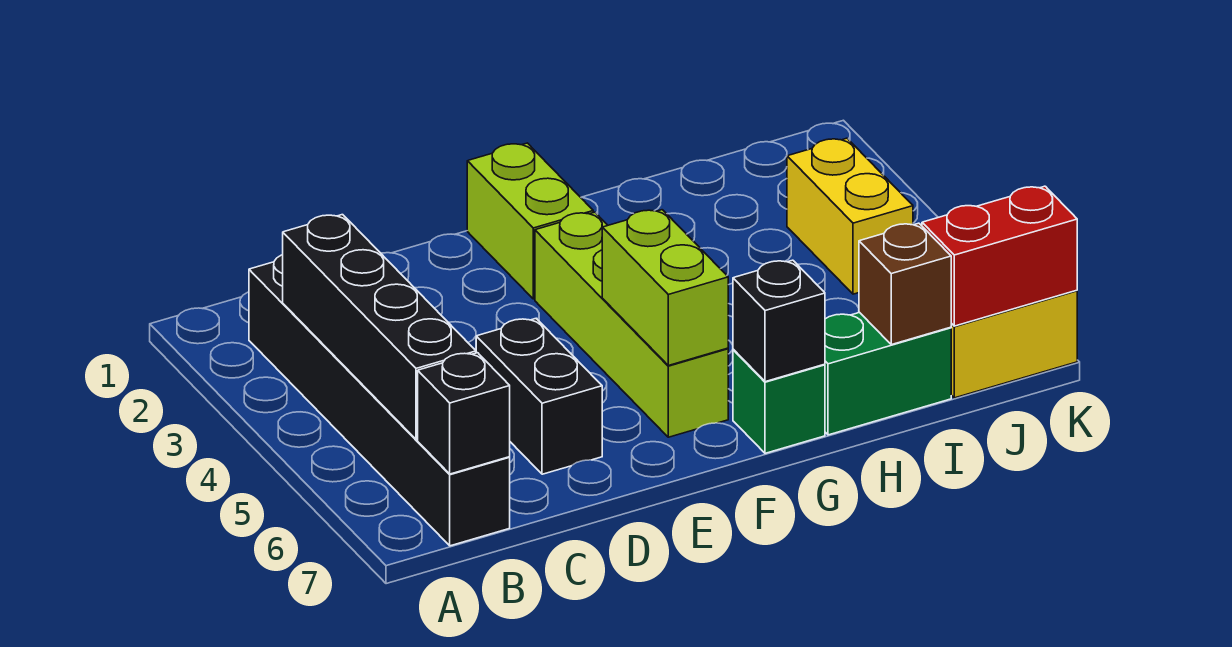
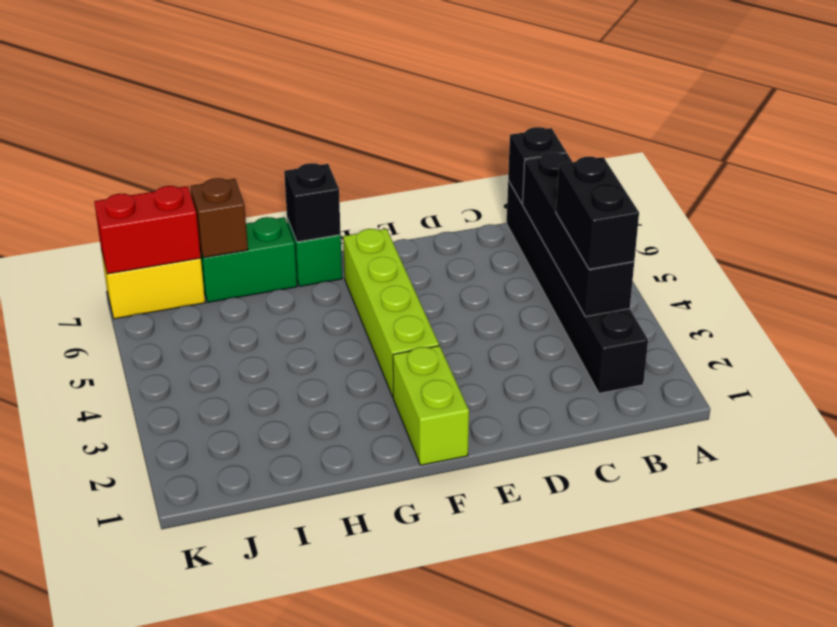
black brick D5:D6 level 1 -> black brick B3:B4 level 3
lime brick F5:F6 level 2 -> none
yellow brick J3:J4 level 1 -> none

